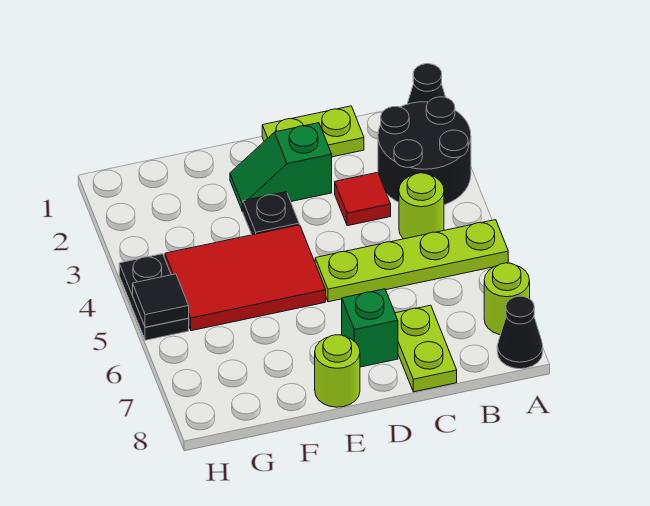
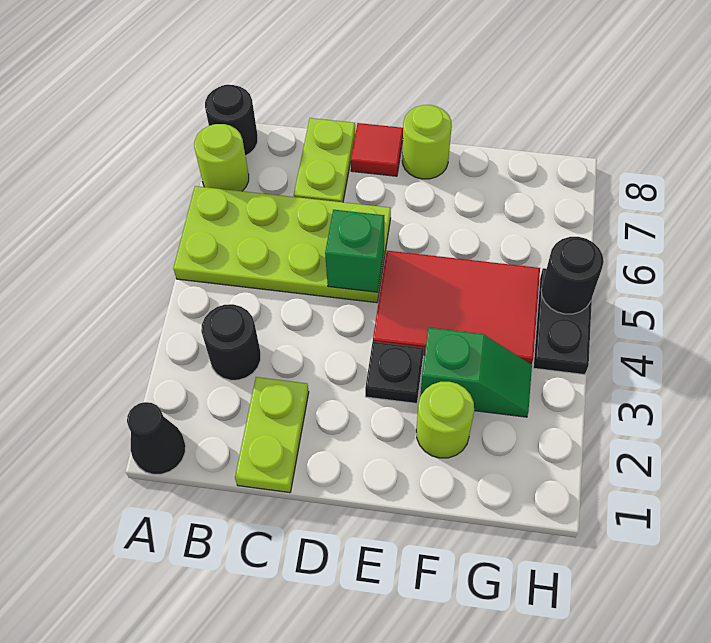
black round brick A2:B3 level 1 -> black round brick B3 level 1
lime plate A5:D5 level 1 -> lime plate A5:D6 level 1
black cone A8 level 1 -> black round brick A8 level 1
lime round brick B4 level 1 -> lime round brick F2 level 1
lime plate C1:D1 level 1 -> lime plate C1:C2 level 1
red tile C3 level 1 -> red tile D8 level 1
green slope D2:E2 level 1 top D -> green slope F3:G3 level 1 top F
green brick D7 level 1 -> green brick D5 level 2
black tile H5 level 2 -> black round brick H5 level 2

